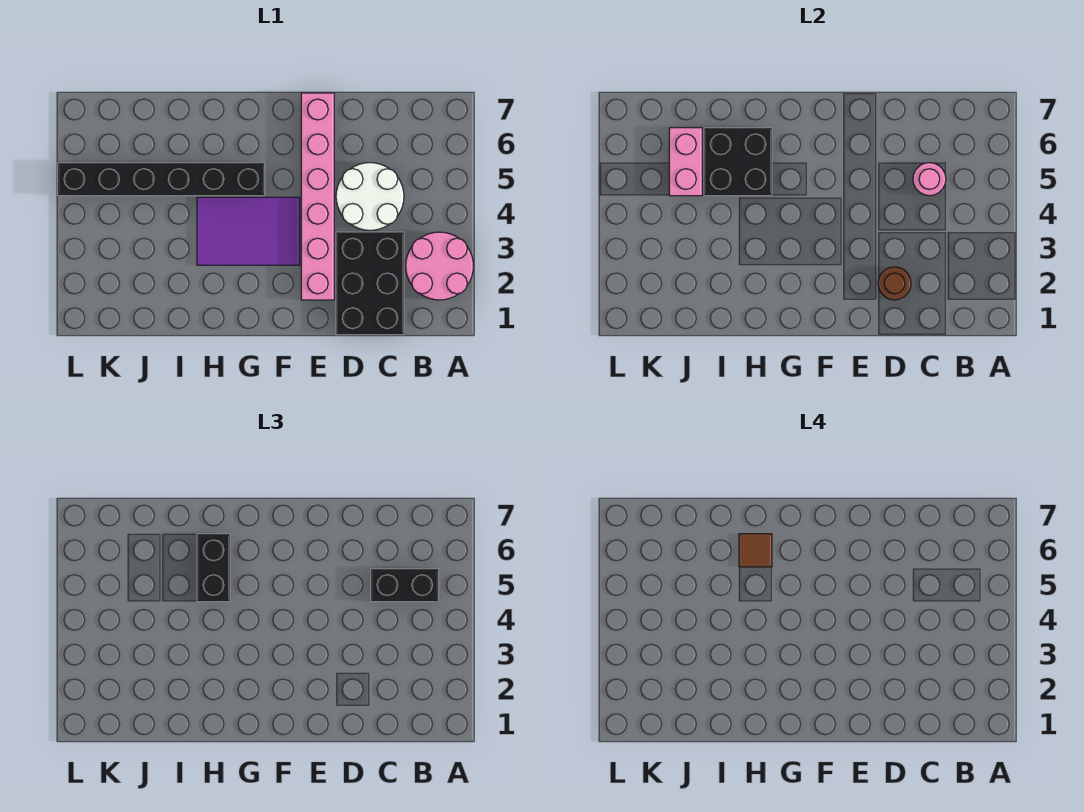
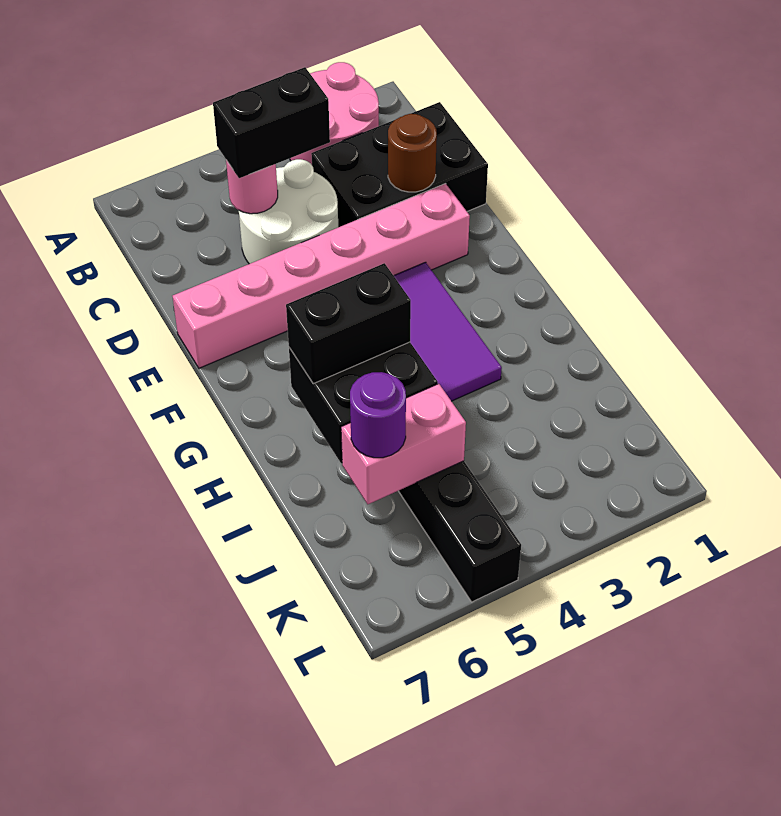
black brick B5:C5 level 3 -> black brick C4:C5 level 3
brown tile H6 level 4 -> none
none -> purple round brick J6 level 3

